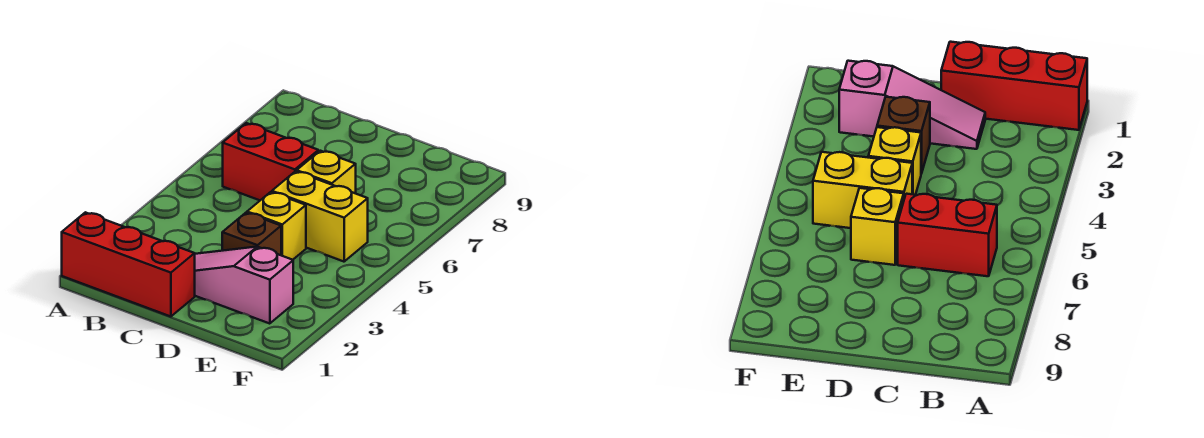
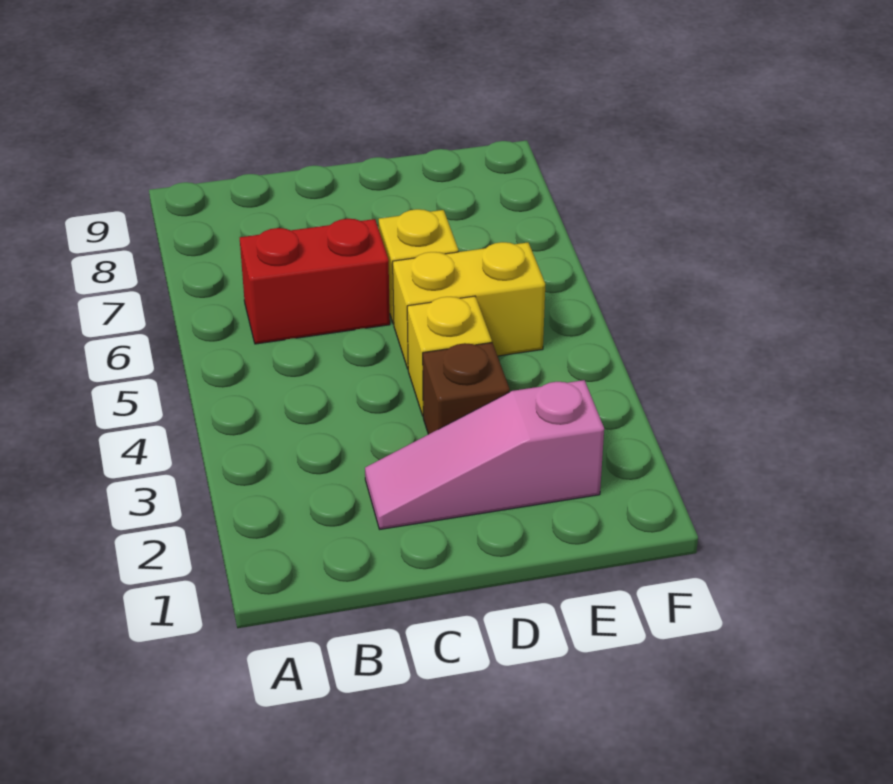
red brick A1:C1 level 1 -> none

